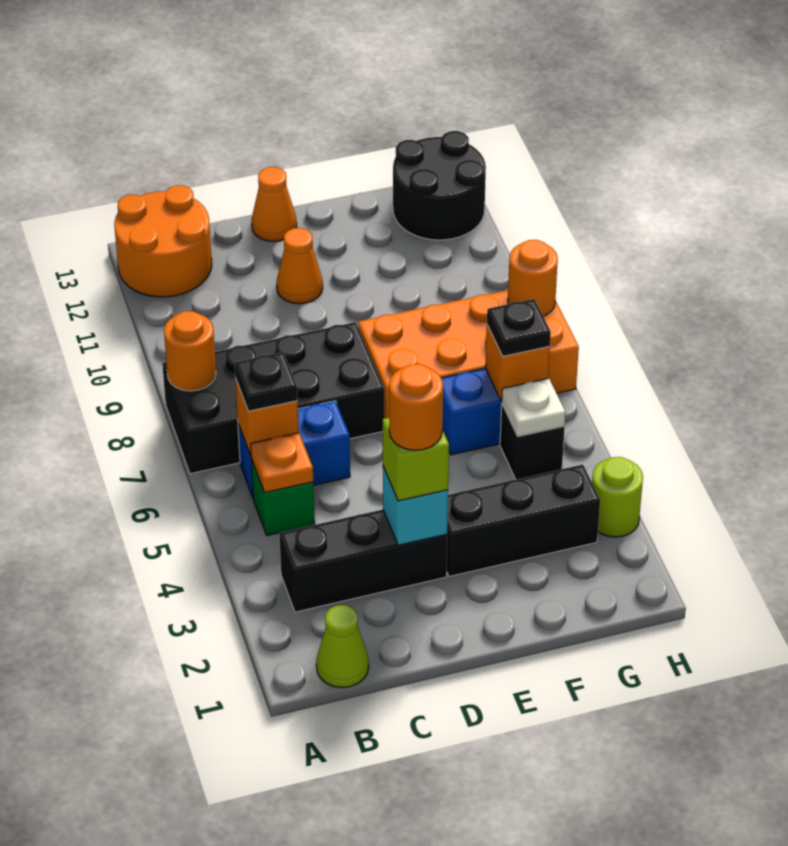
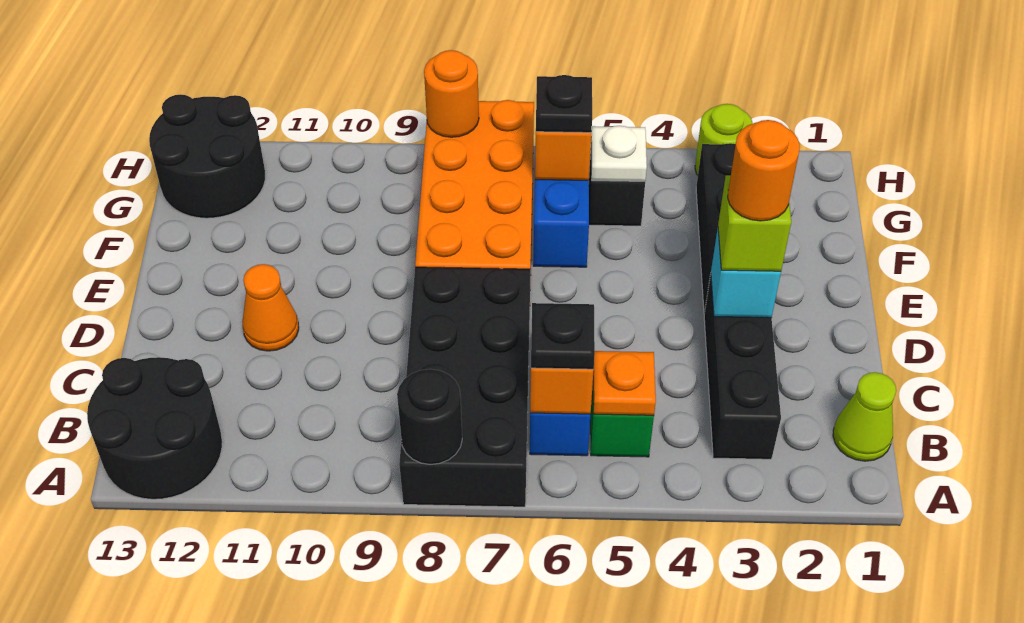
orange round brick A8 level 2 -> black round brick A8 level 2
orange round brick A12:B13 level 1 -> black round brick A12:B13 level 1
orange cone D13 level 1 -> none

